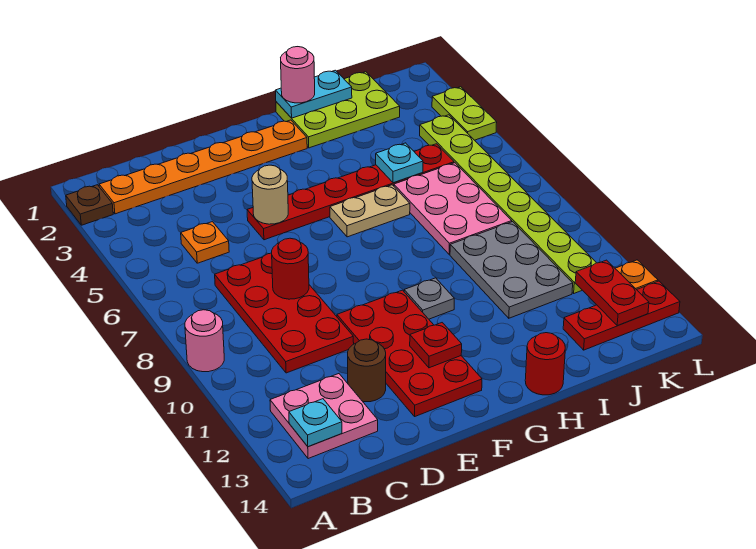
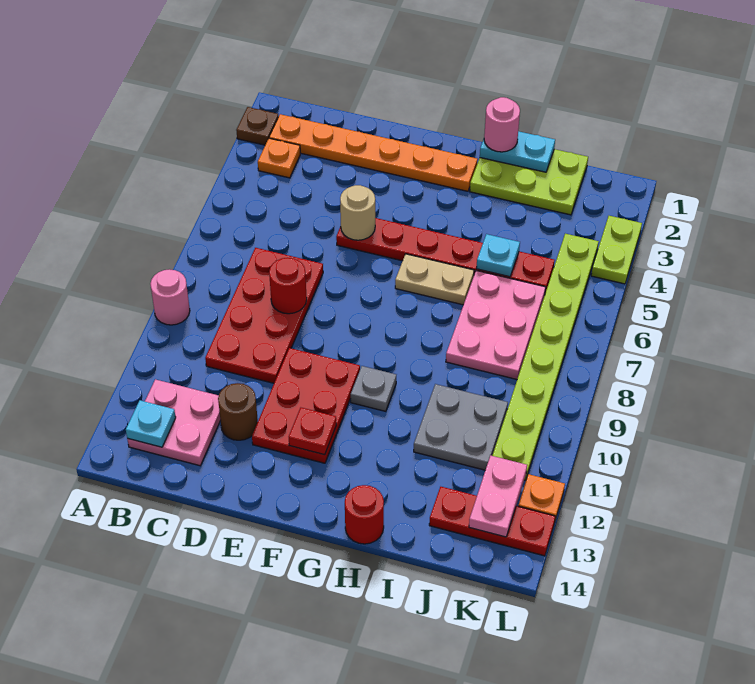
orange plate C5 level 1 -> orange plate B3 level 1
red plate E10:F13 level 1 -> red plate E10:F12 level 1
grey plate I9:J11 level 1 -> grey plate I10:J11 level 1
red plate K12:K13 level 2 -> pink plate K12:K13 level 2

